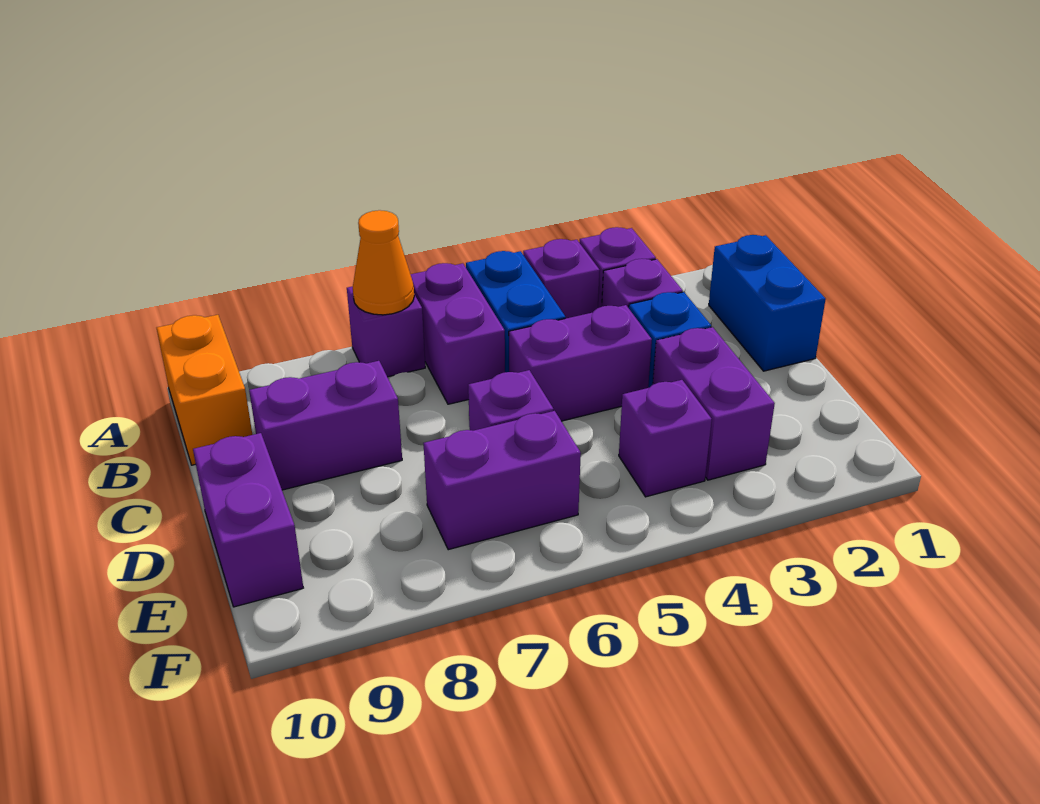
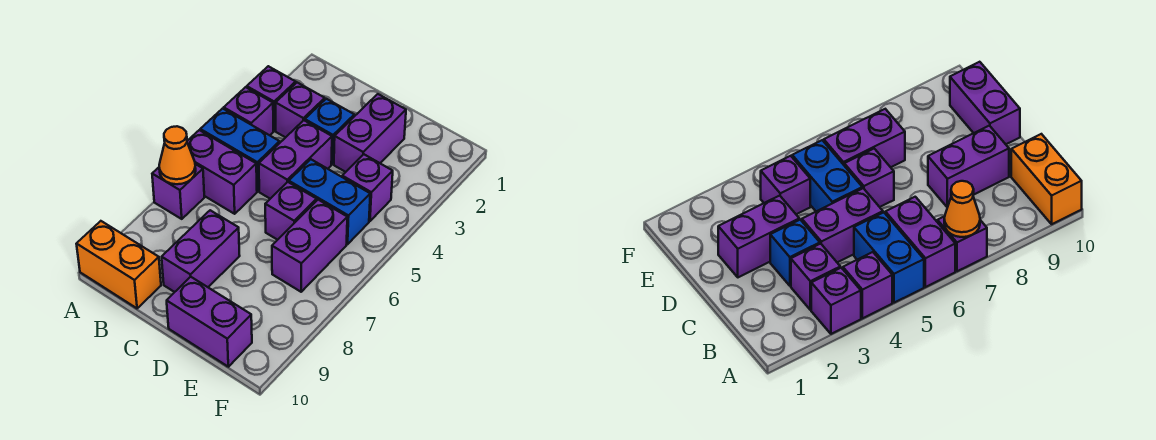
blue brick B1:C1 level 1 -> blue brick D5:E5 level 1
purple brick D3:E3 level 1 -> purple brick D2:D3 level 1

